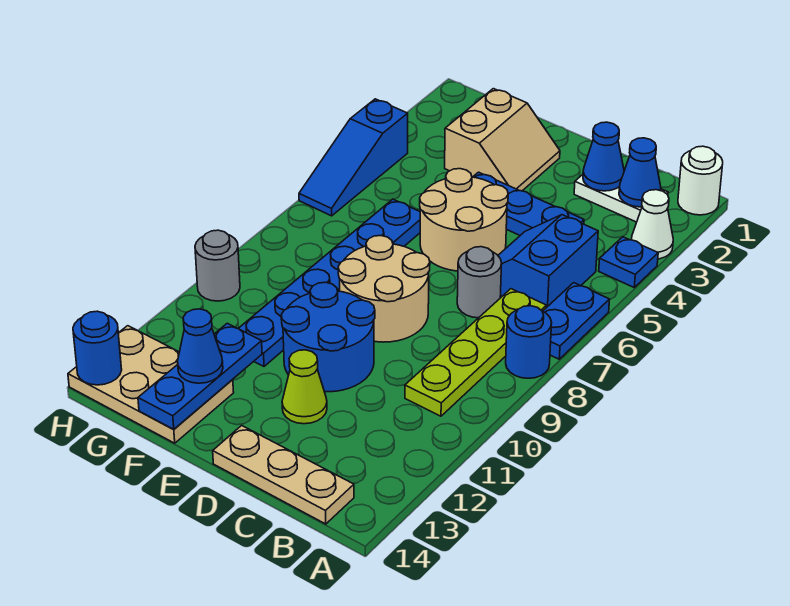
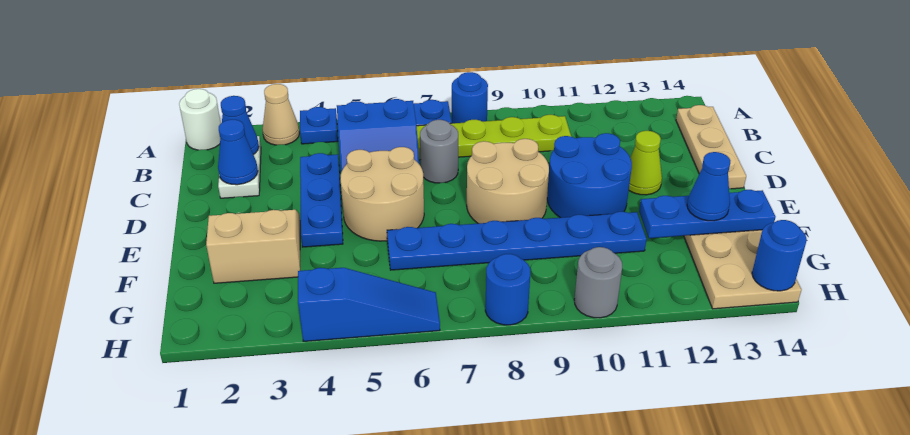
white cone A3 level 1 -> tan cone A3 level 1
none -> blue round brick H8 level 1

